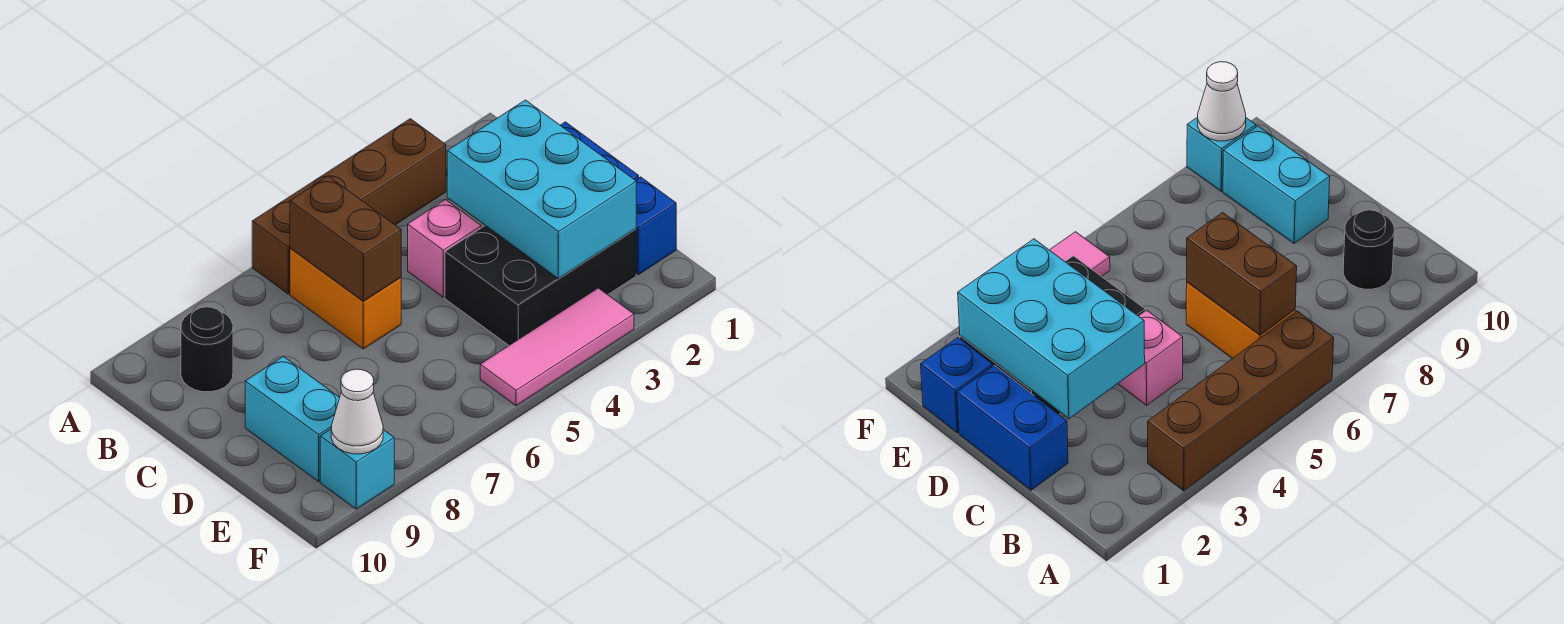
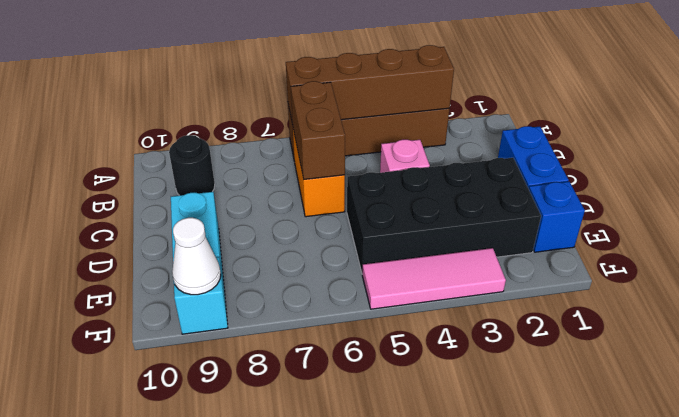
none -> brown brick A3:A6 level 2
cyan brick C2:E3 level 2 -> none
black brick D2:E4 level 1 -> black brick D2:E5 level 1

